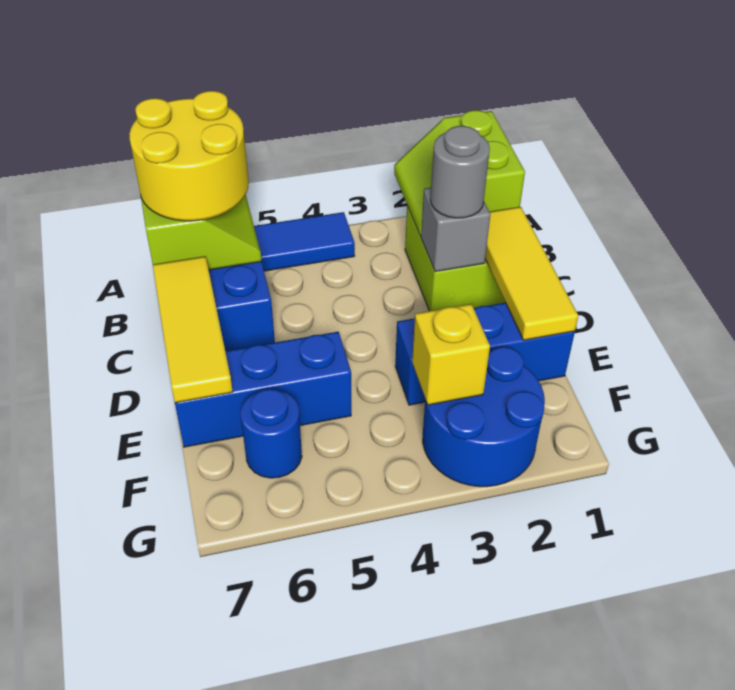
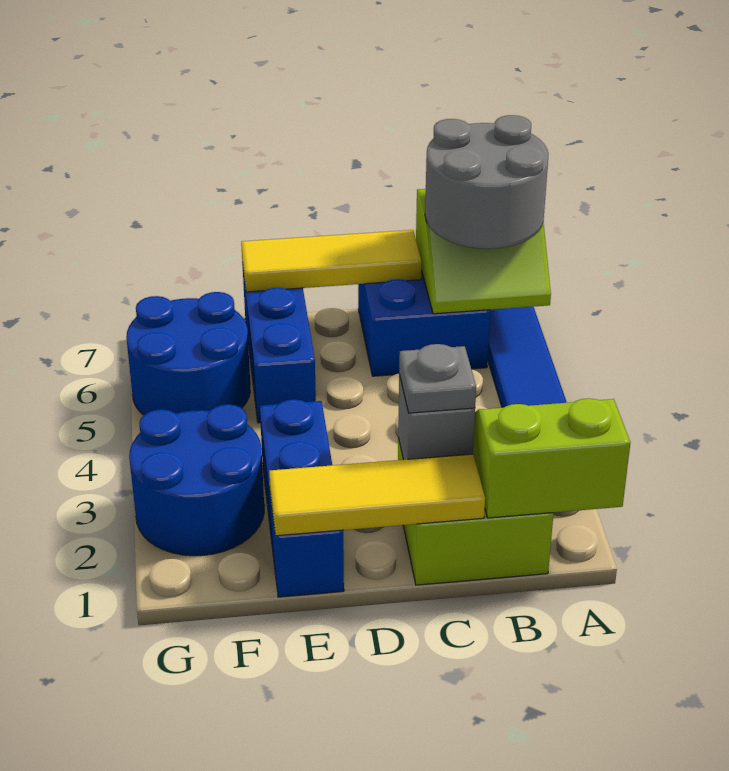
yellow round brick A6:B7 level 3 -> grey round brick A6:B7 level 3
grey round brick C2 level 3 -> grey plate C2 level 3
yellow brick F3 level 2 -> none
blue round brick F6 level 1 -> blue round brick F5:G6 level 1

